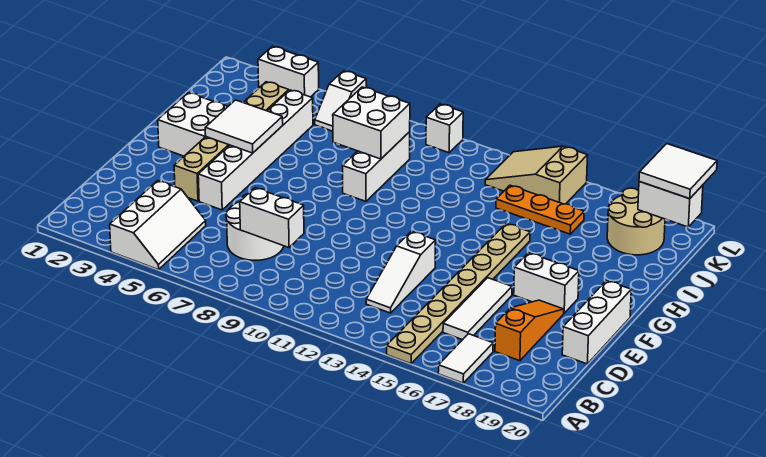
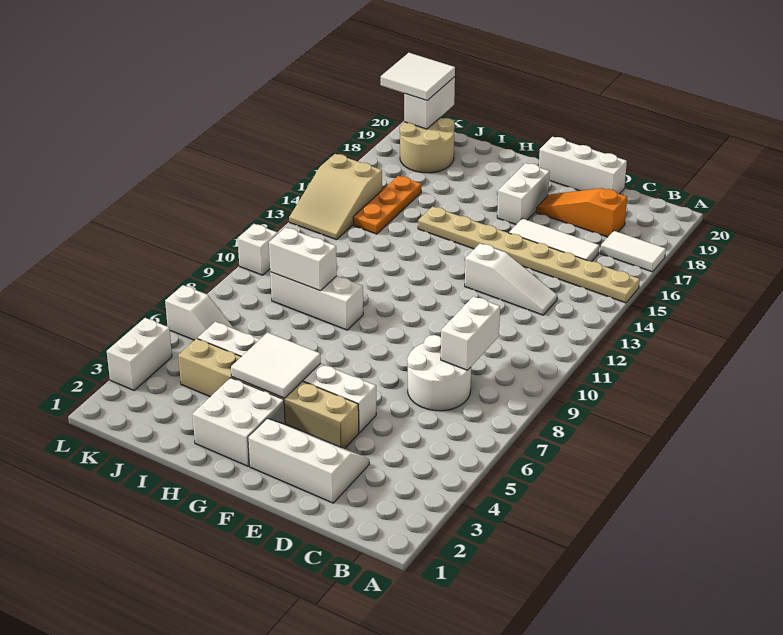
white slope A4:C5 level 1 top 4 -> white slope D2:F3 level 1 top 2
white brick I8:J9 level 2 -> white brick I9:J9 level 2

